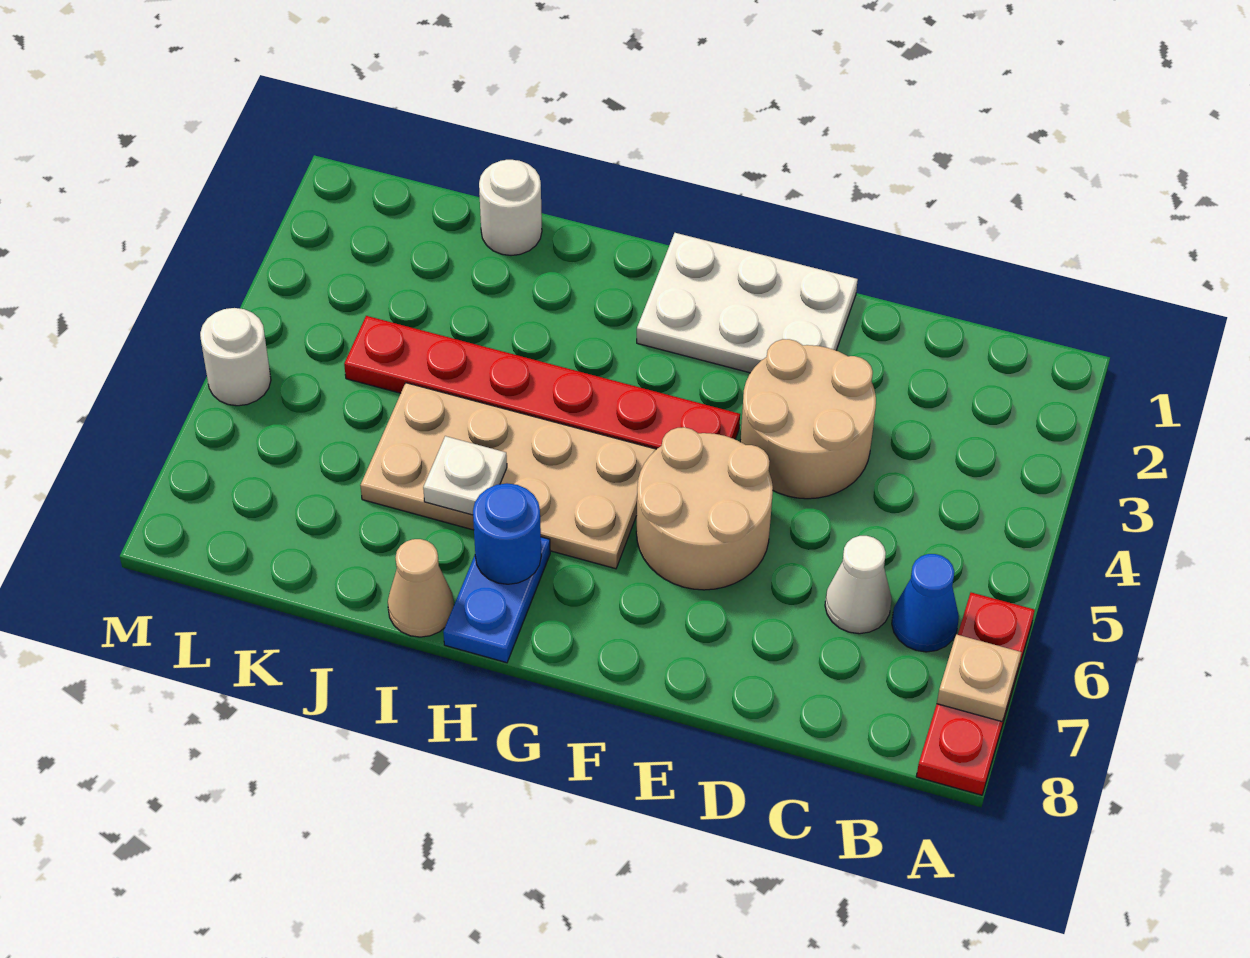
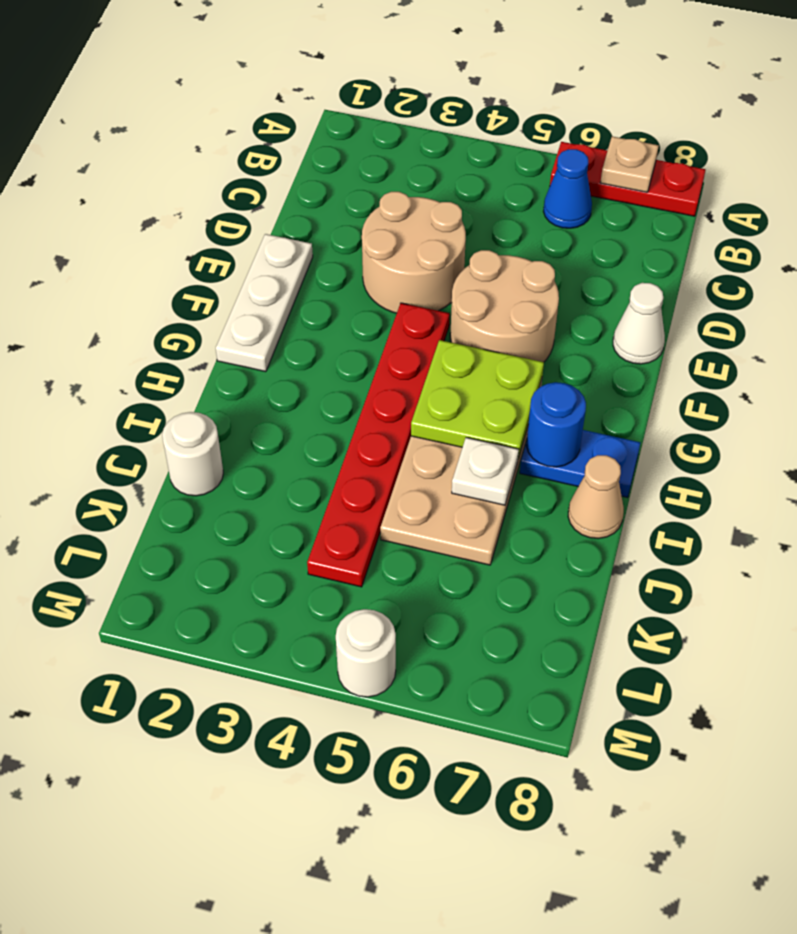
white cone C6 level 1 -> white cone E8 level 1
white plate E1:G2 level 1 -> white plate E1:G1 level 1
none -> lime plate G5:H6 level 2

